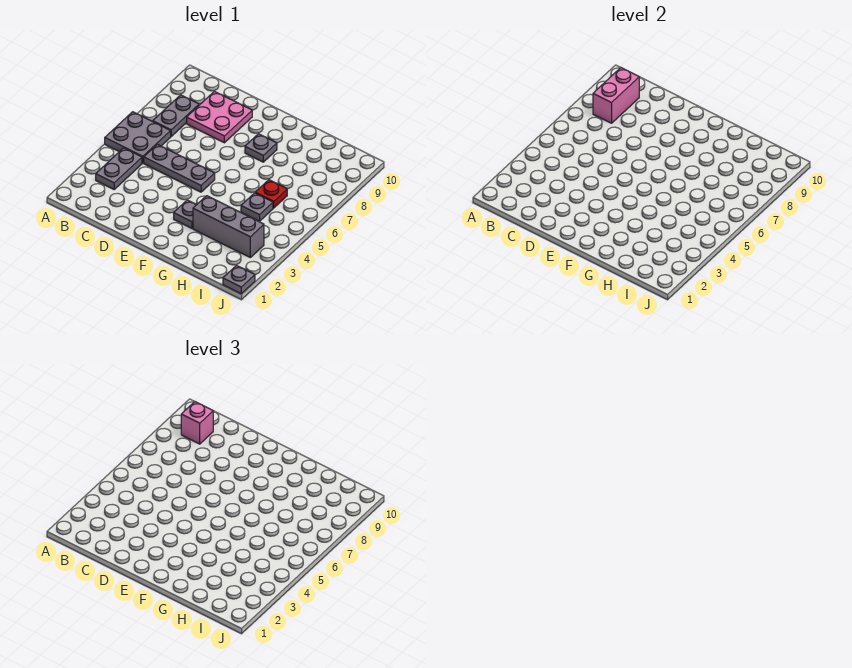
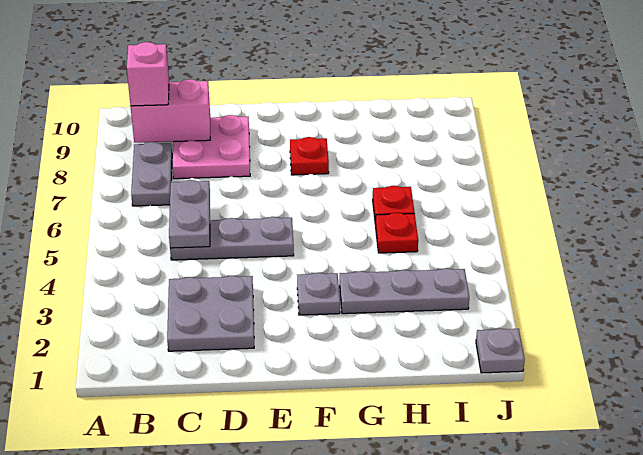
grey plate A5:B6 level 1 -> grey plate C2:D3 level 1
grey plate B3:B4 level 1 -> grey plate C5:C6 level 2
pink brick B8:B9 level 2 -> pink brick B9:C9 level 2
grey plate F8 level 1 -> red plate F8 level 1
grey brick G3:I3 level 1 -> grey plate G3:I3 level 1
grey plate H5 level 1 -> red plate H5 level 1

